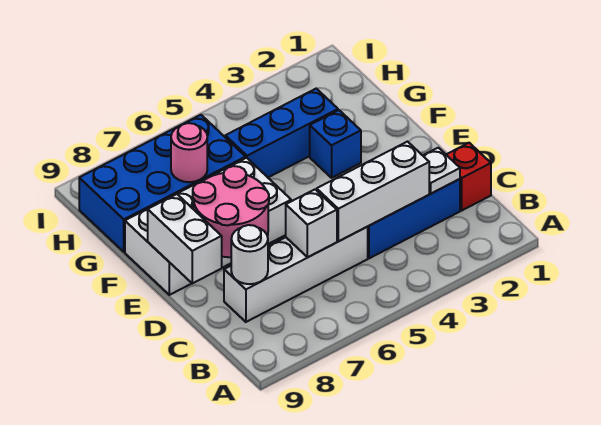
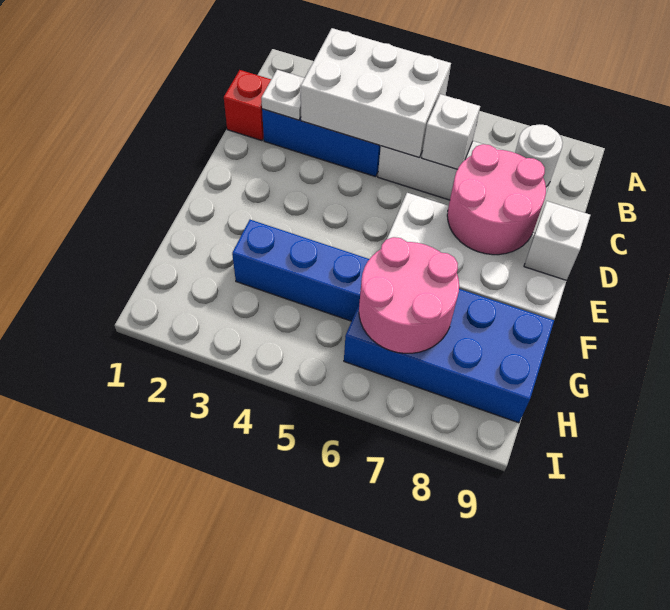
white brick C3:C5 level 2 -> white brick B3:C5 level 2
white brick D9:E9 level 2 -> white brick E9 level 2
blue brick F3 level 1 -> none
pink round brick G7 level 2 -> pink round brick G6:H7 level 2

